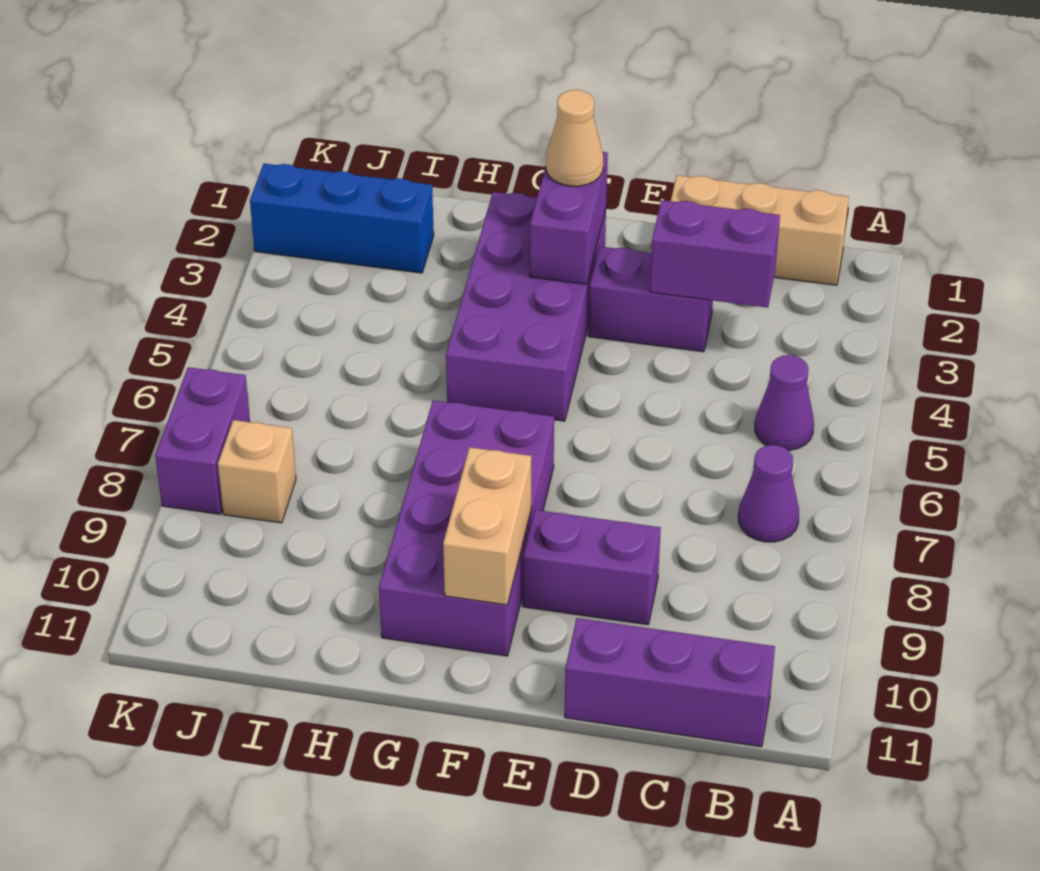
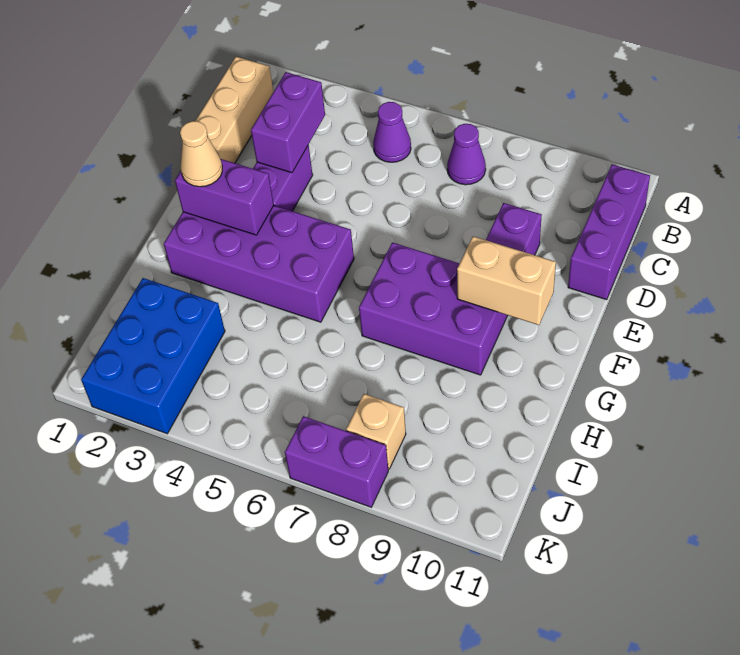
purple brick F7:G10 level 1 -> purple brick F7:G9 level 1
blue brick I2:K2 level 1 -> blue brick I2:K3 level 1

